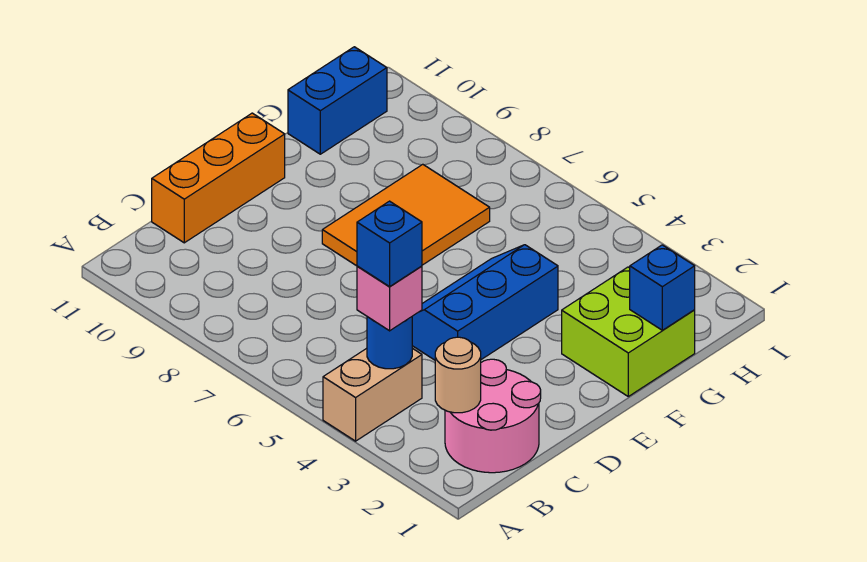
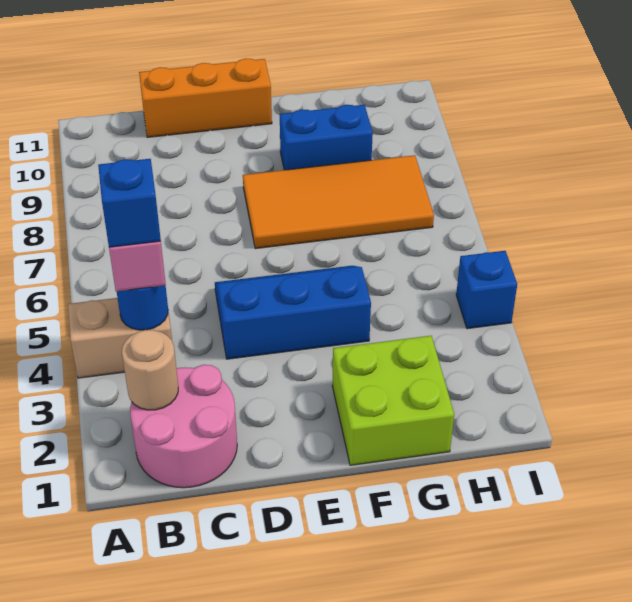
orange tile E7:G8 level 1 -> orange tile E7:H8 level 1
blue brick G1 level 2 -> blue brick I4 level 1
blue brick G11:H11 level 1 -> blue brick F9:G9 level 1

